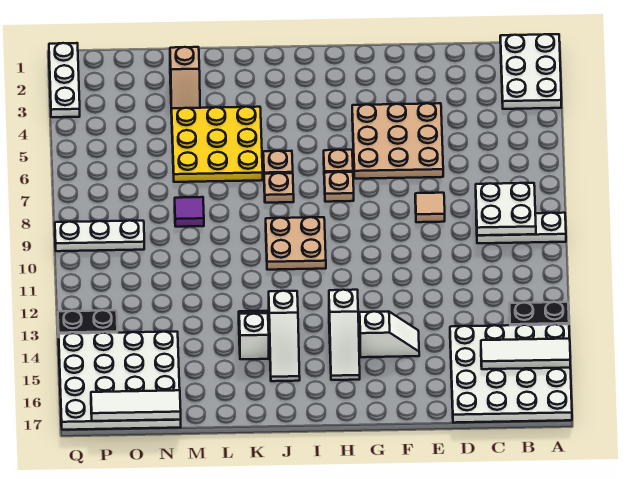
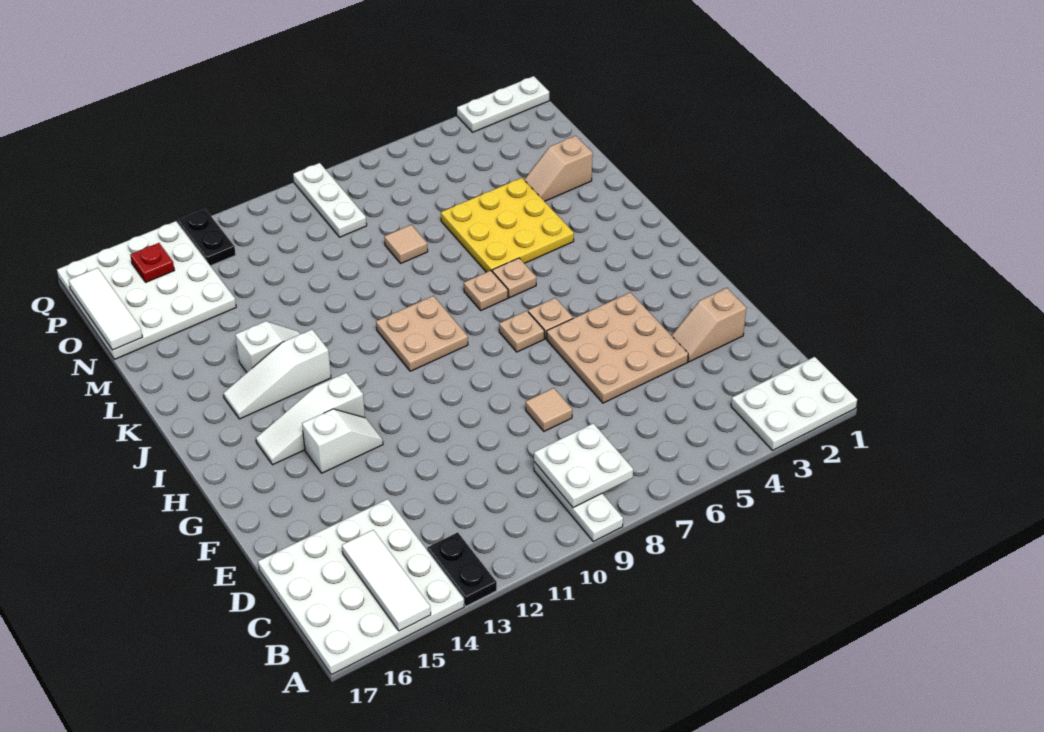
none -> tan slope E2:E3 level 1 top 2
white slope F14:G14 level 1 top G -> white slope G13:G14 level 1 top 14
purple tile M8 level 1 -> tan tile M8 level 1
none -> red plate P15 level 2

